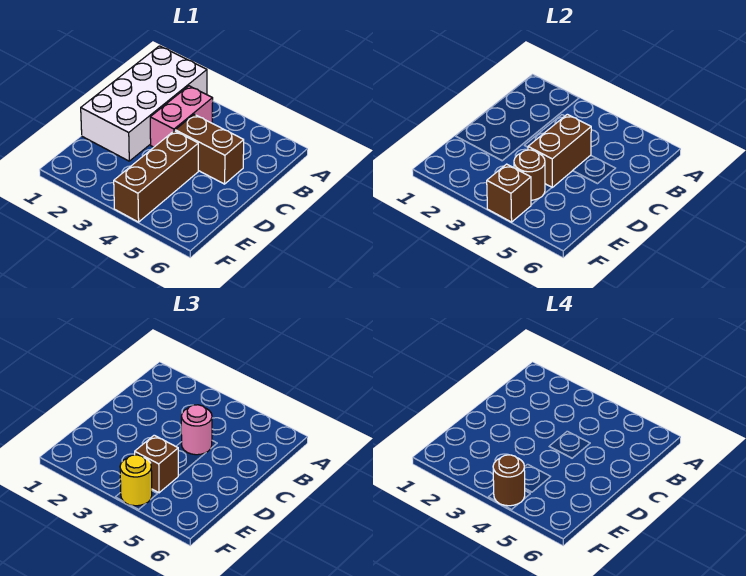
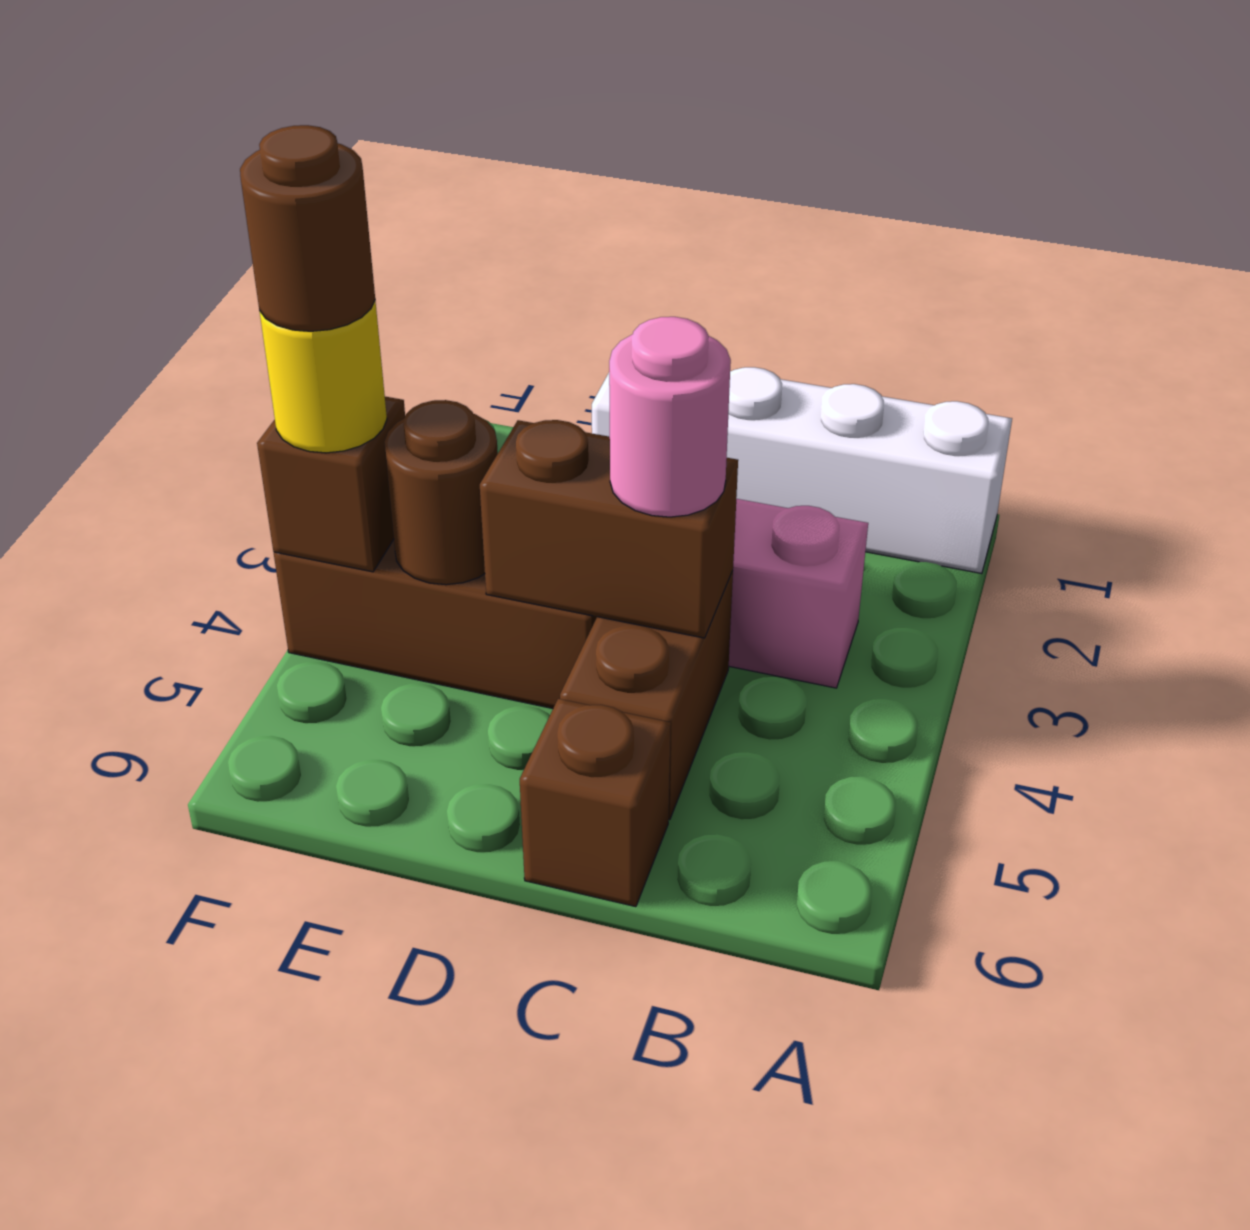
white brick A1:D2 level 1 -> white brick A1:D1 level 1
brown brick E4 level 3 -> brown brick C6 level 1

